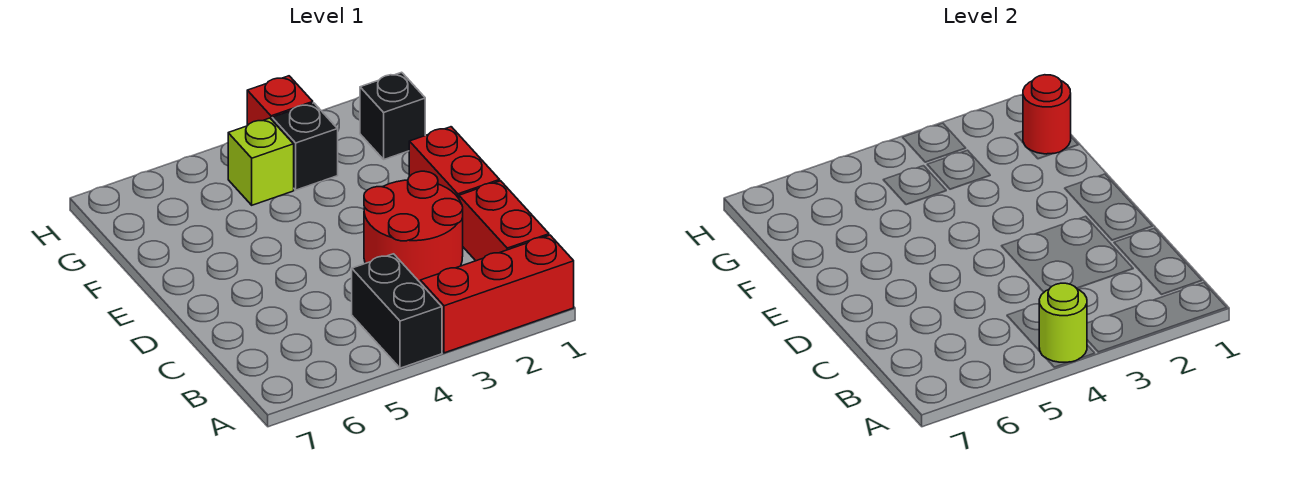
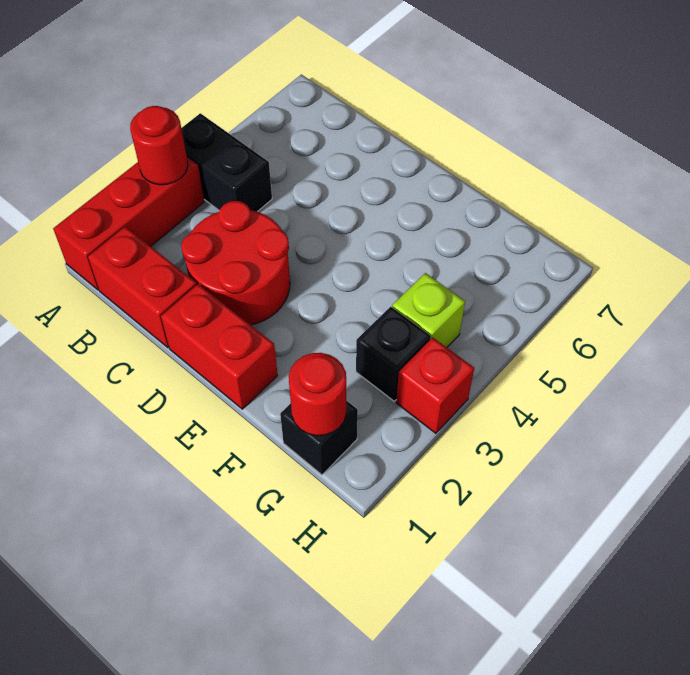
none -> red round brick A3 level 2
lime round brick A4 level 2 -> none

